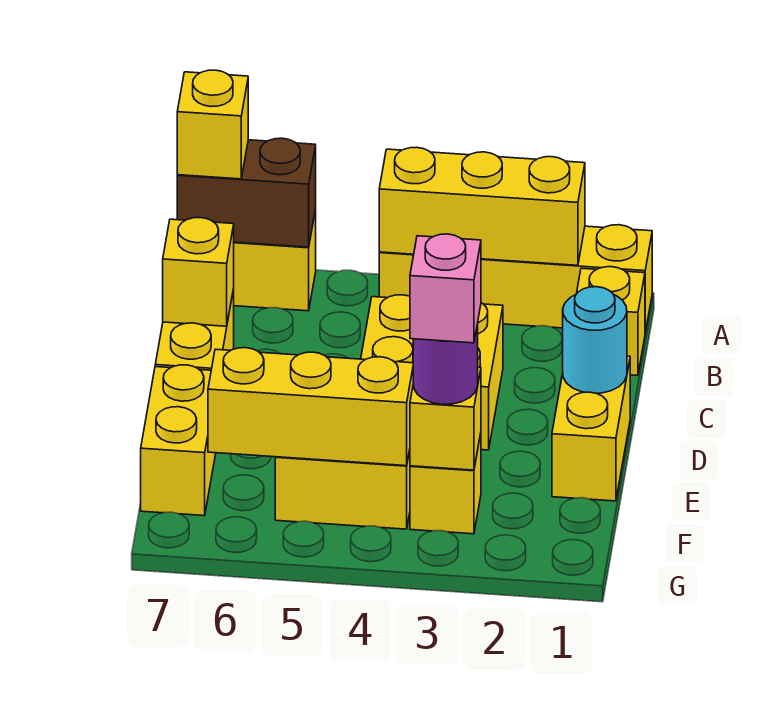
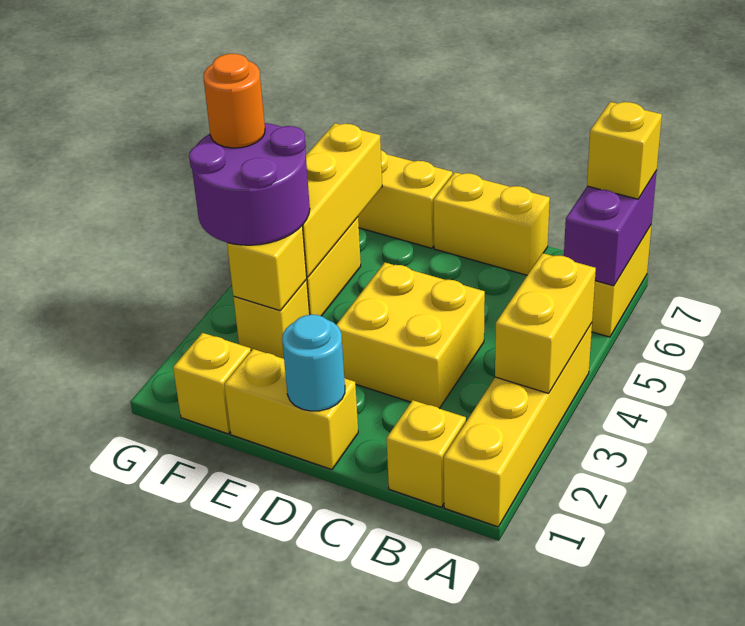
yellow brick A2:A4 level 2 -> yellow brick A3:A4 level 2
brown brick A6:A7 level 2 -> purple brick A6:A7 level 2
yellow brick C7 level 2 -> yellow brick F1 level 1
purple round brick F3 level 3 -> purple round brick F3:G4 level 3
pink brick F3 level 4 -> none
none -> orange round brick G4 level 4

